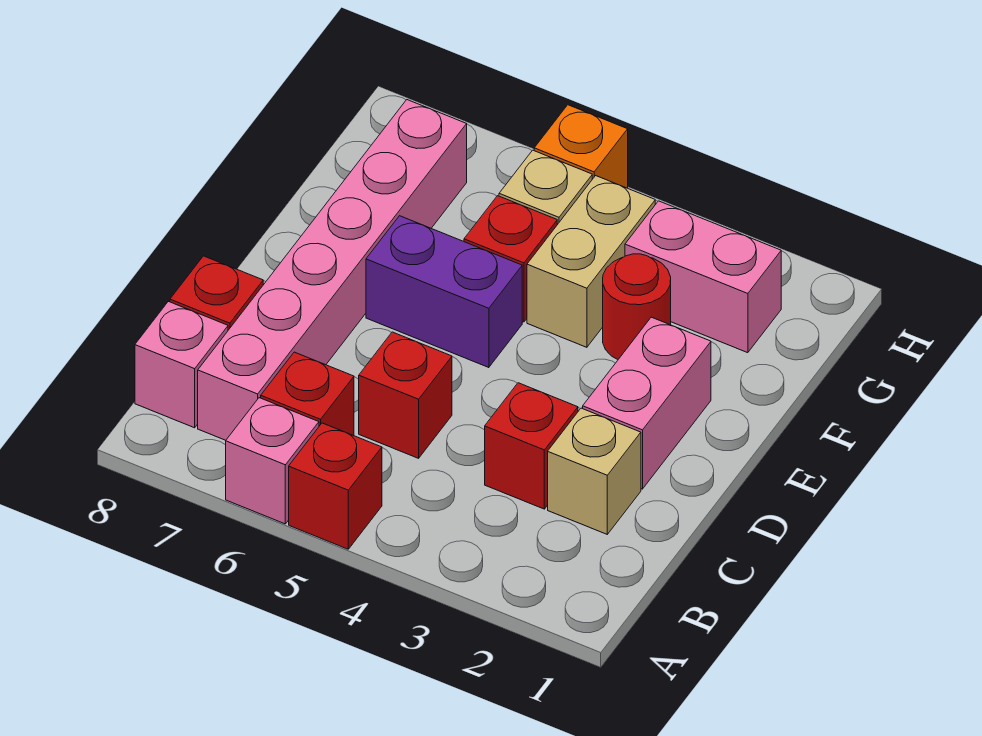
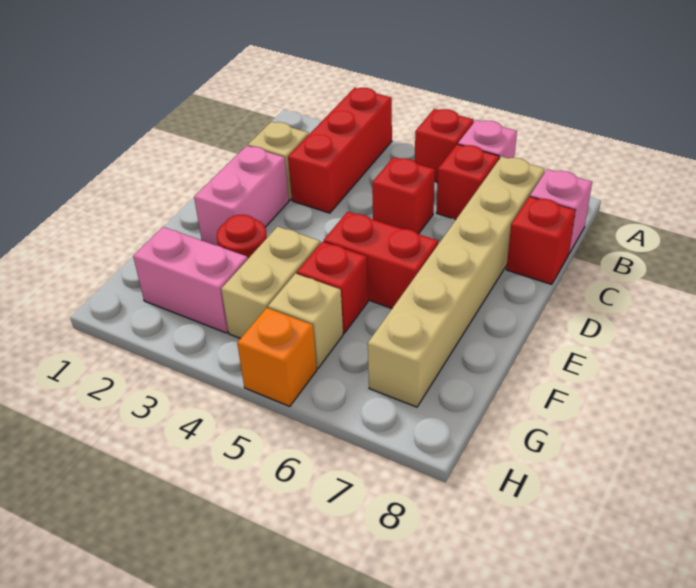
pink brick B7:G7 level 1 -> tan brick B7:G7 level 1
red brick C3 level 1 -> red brick A3:C3 level 1
purple brick E5:E6 level 1 -> red brick E5:E6 level 1

